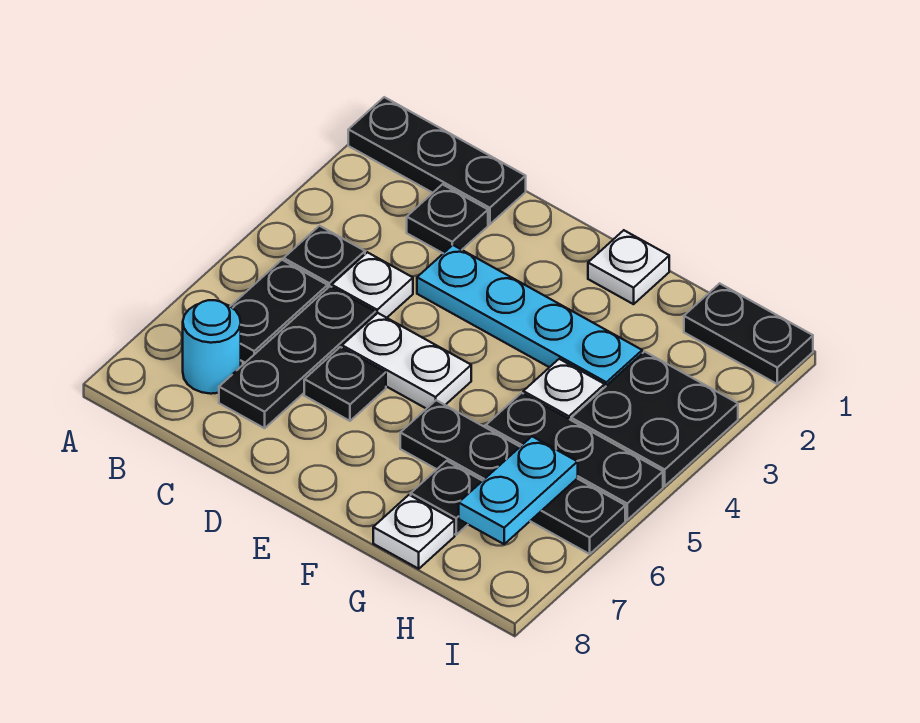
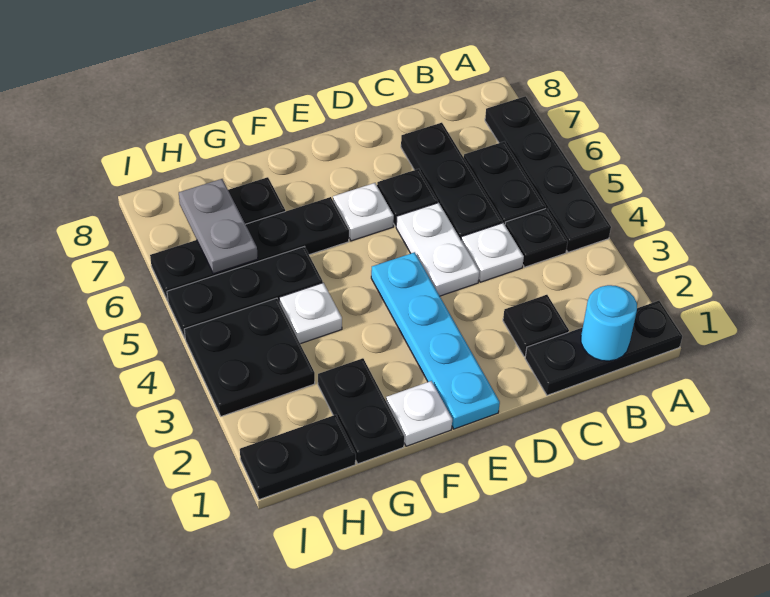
none -> black plate A4:A7 level 1
cyan round brick B7 level 1 -> cyan round brick B1 level 2
cyan plate D3:G3 level 1 -> cyan plate E1:E4 level 1
white plate D5:E5 level 1 -> white plate D4:D5 level 1
none -> black plate G1:G2 level 1
white plate G8 level 1 -> white plate E6 level 1
cyan plate H6:H7 level 2 -> grey plate H6:H7 level 2

